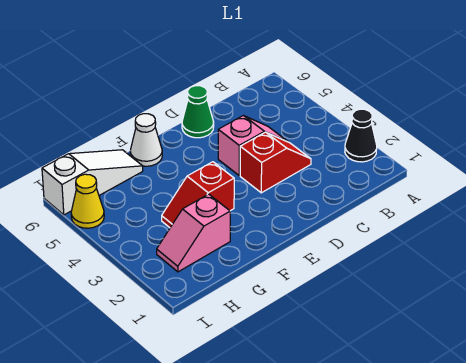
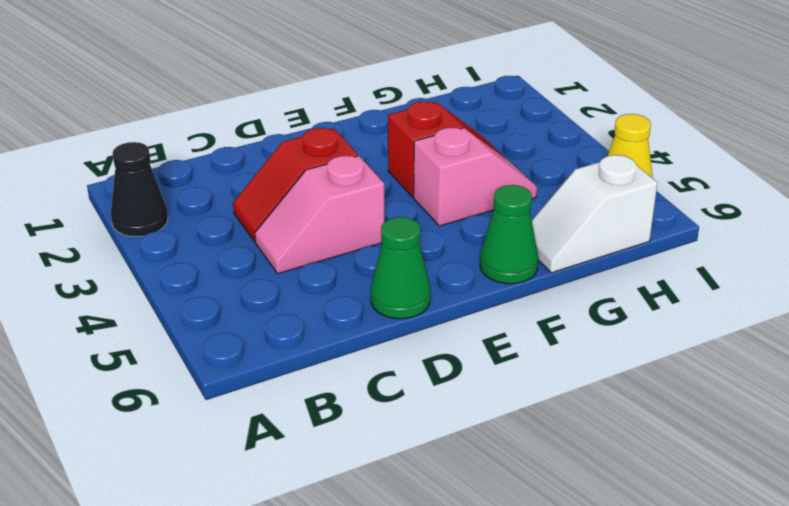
white cone F6 level 1 -> green cone F6 level 1
pink slope G2:H2 level 1 top G -> pink slope F4:G4 level 1 top F
white slope G6:I6 level 1 top I -> white slope G6:H6 level 1 top H

